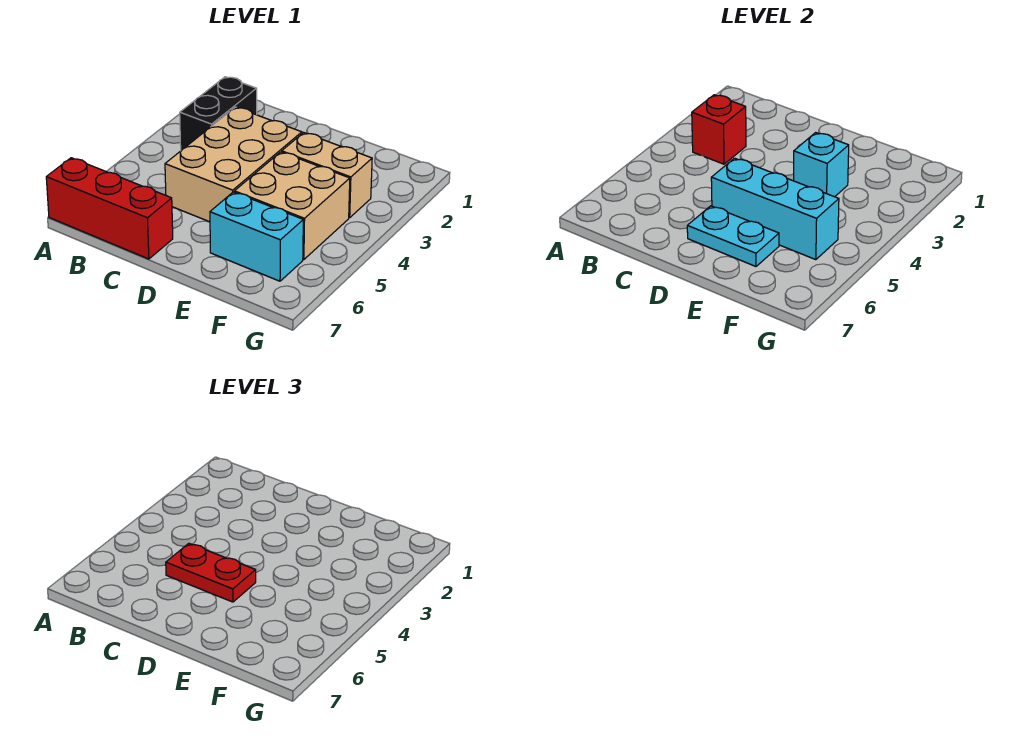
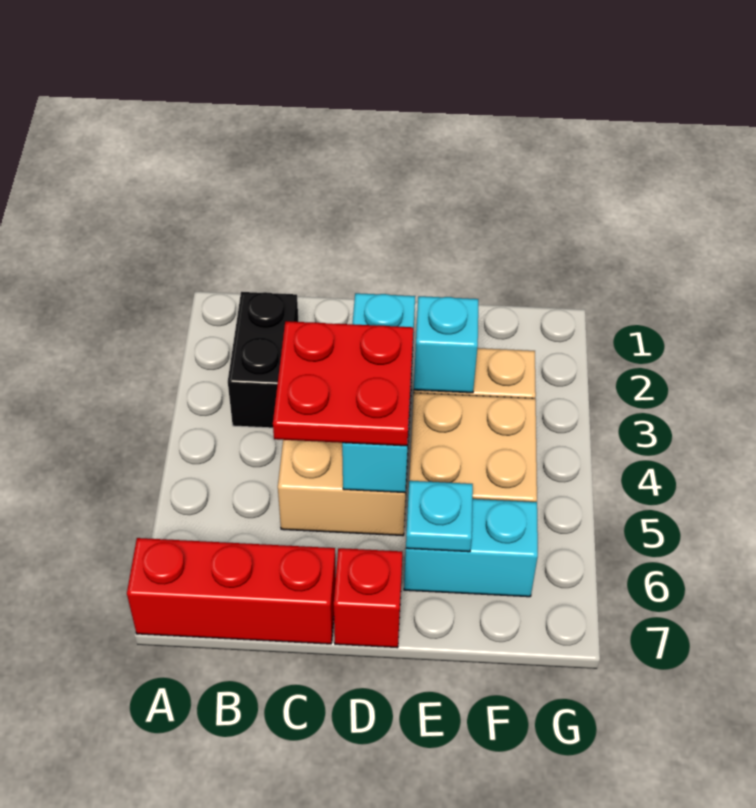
red brick B3 level 2 -> red brick D7 level 1
red plate C5:D5 level 3 -> red plate C4:D5 level 3
cyan brick D5:F5 level 2 -> cyan brick D3:D5 level 2
cyan plate D6:E6 level 2 -> cyan plate E6 level 2

